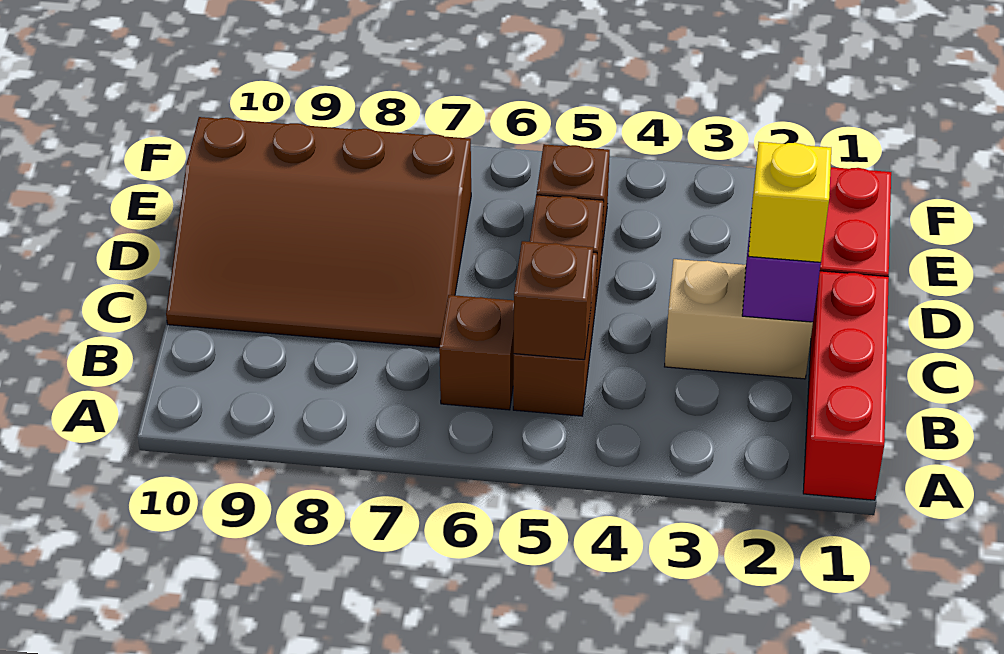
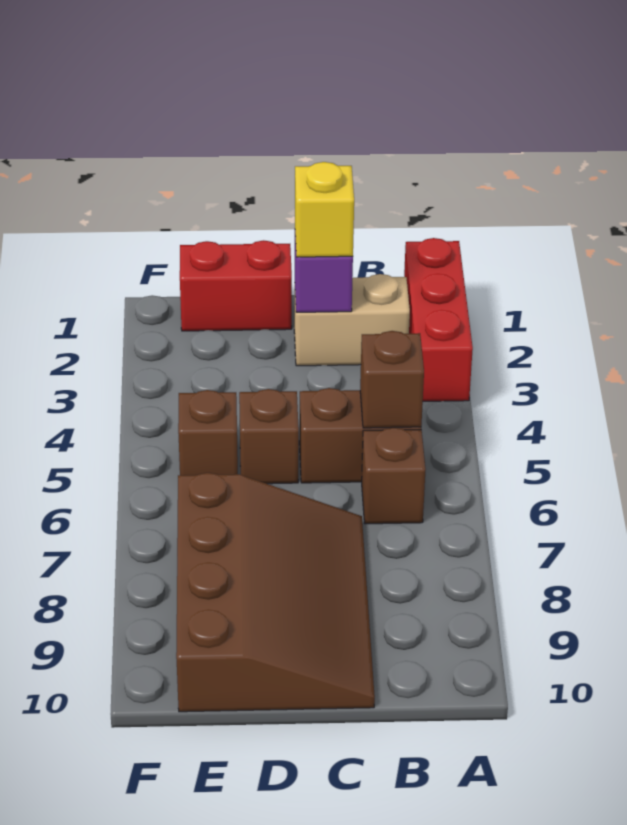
red brick A1:C1 level 1 -> red brick A1:A3 level 1
tan brick C2:C3 level 1 -> tan brick B2:C2 level 1

